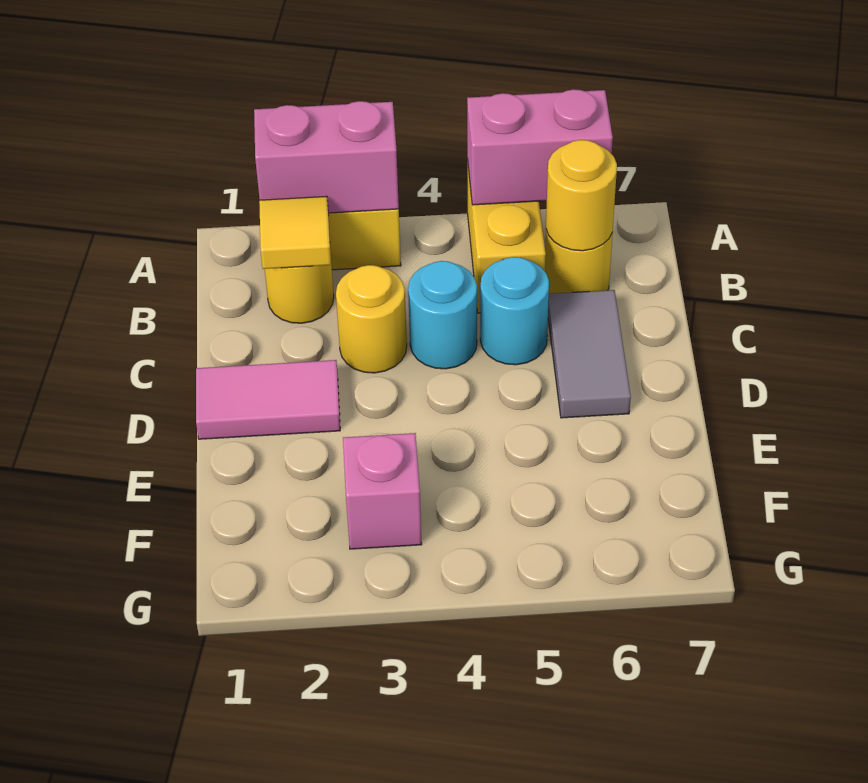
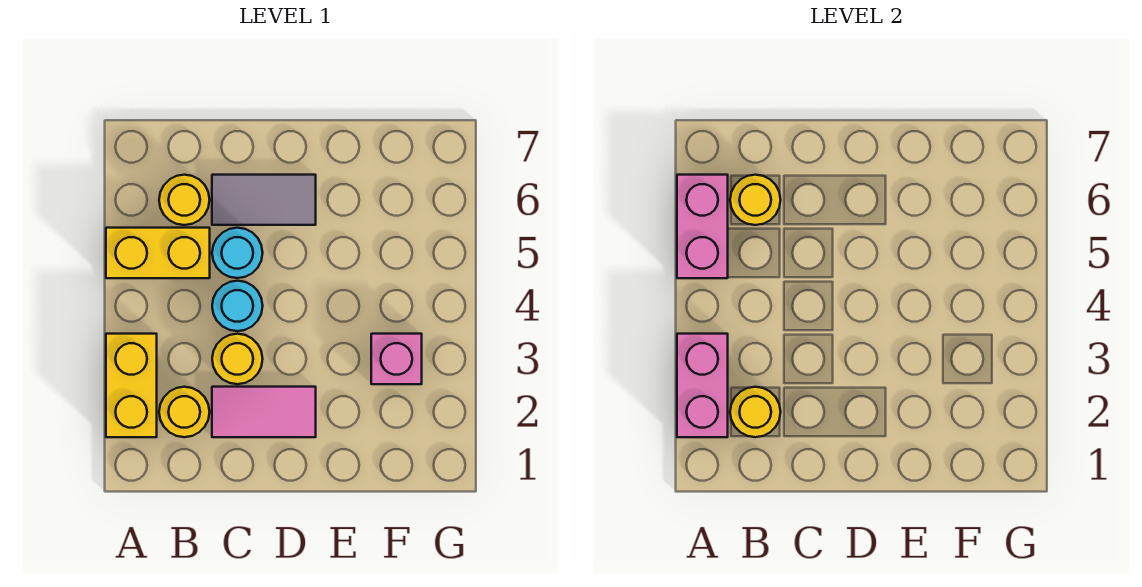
yellow tile B2 level 2 -> yellow round brick B2 level 2
pink tile D1:D2 level 1 -> pink tile C2:D2 level 1

